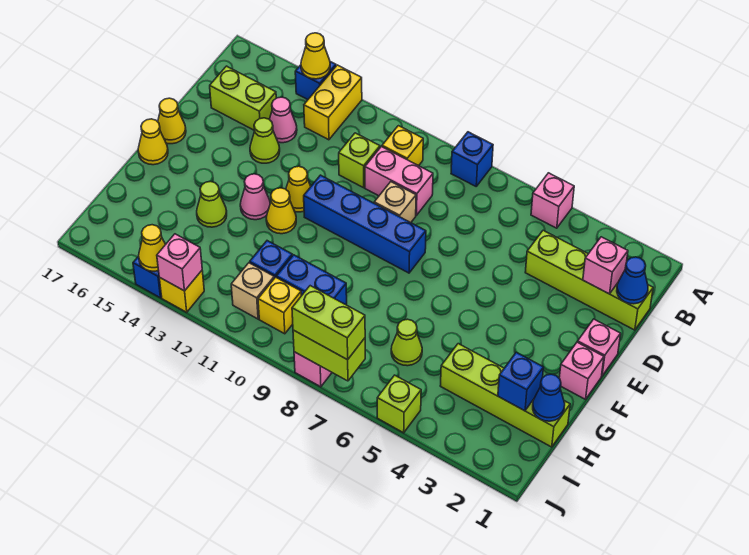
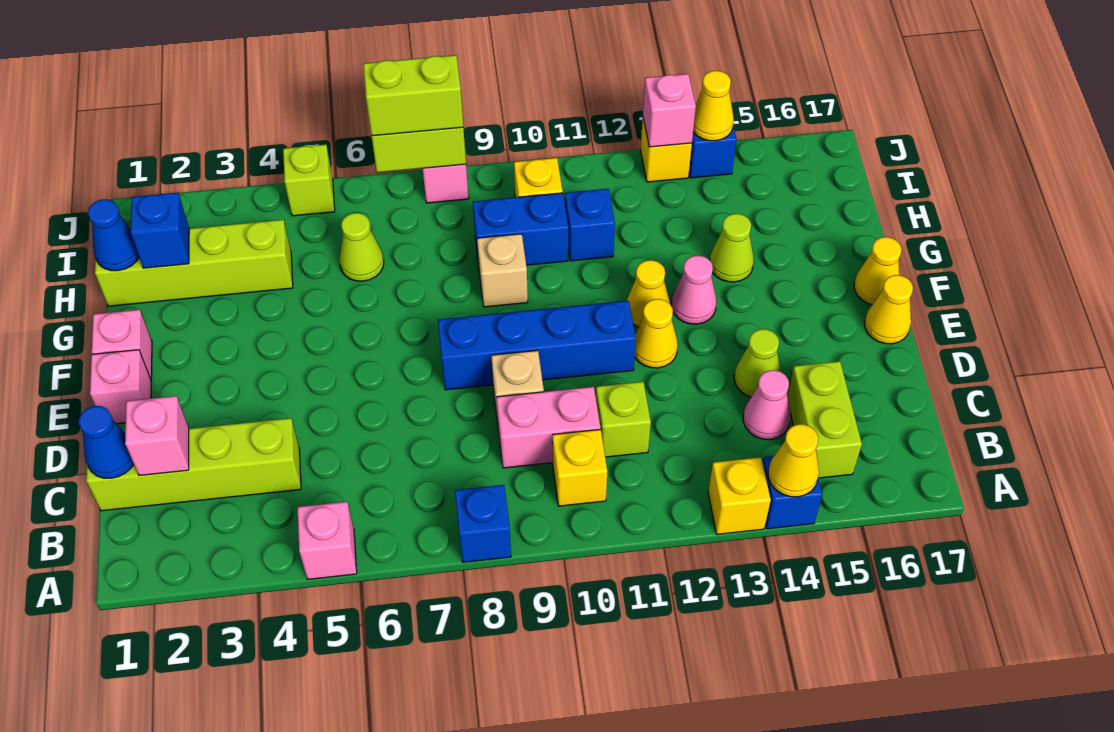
yellow brick A13:B13 level 1 -> yellow brick A13 level 1
lime brick C15:C16 level 1 -> lime brick B15:C15 level 1
tan brick I11 level 1 -> tan brick G9 level 1

